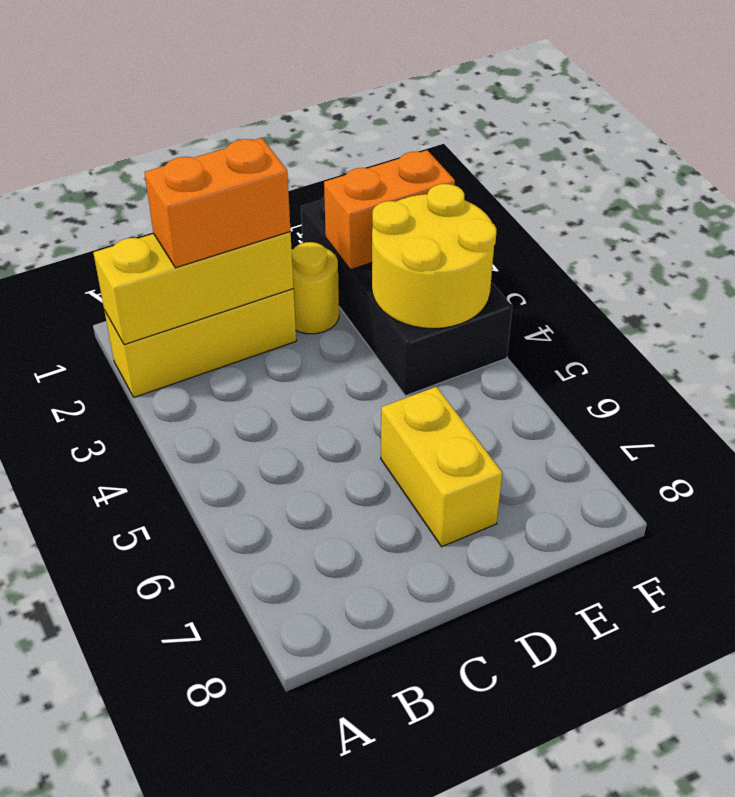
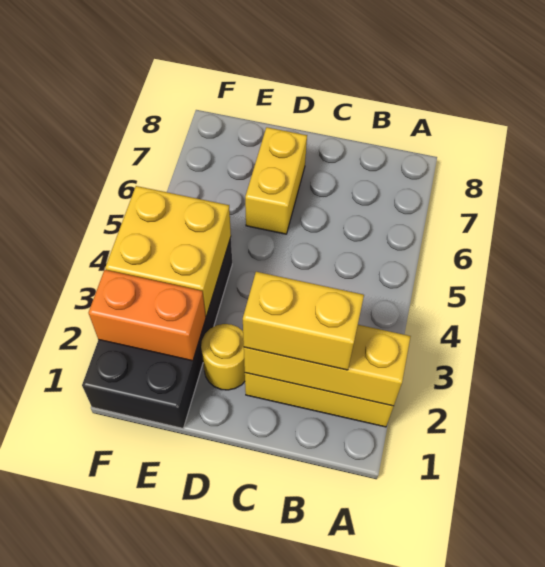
orange brick B2:C2 level 3 -> yellow brick B2:C2 level 3
yellow round brick E3:F4 level 2 -> yellow brick E3:F4 level 2

